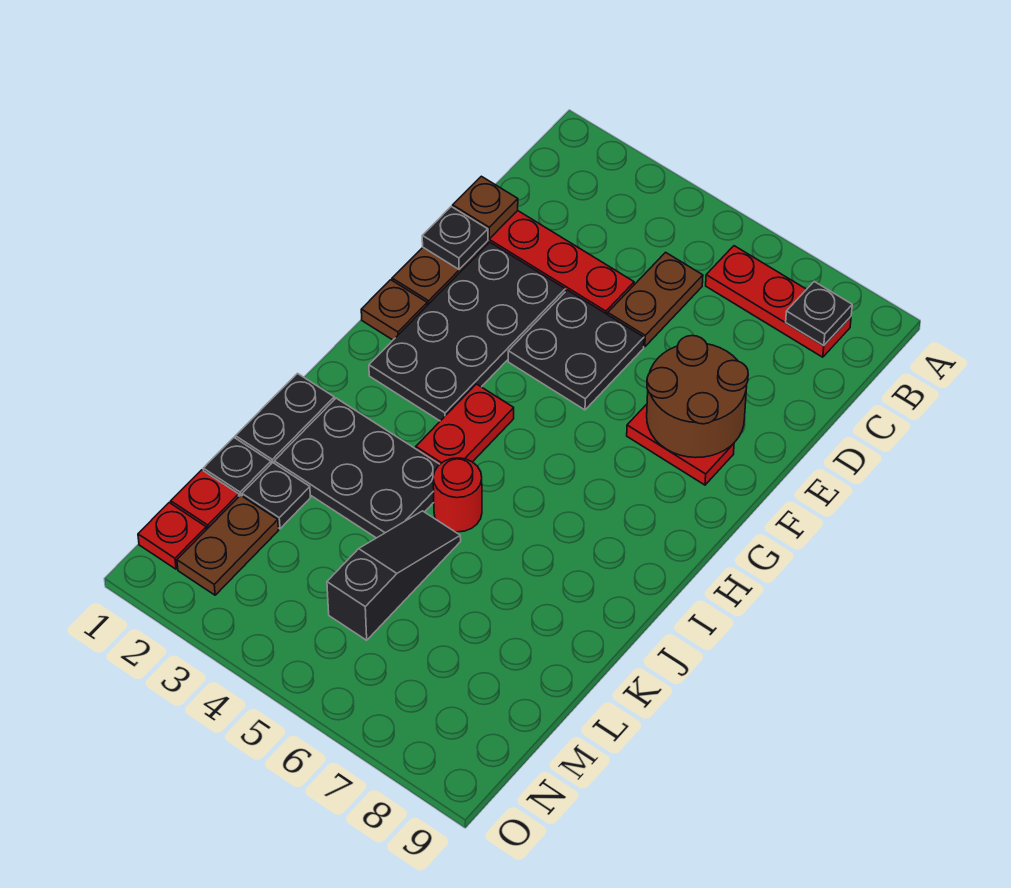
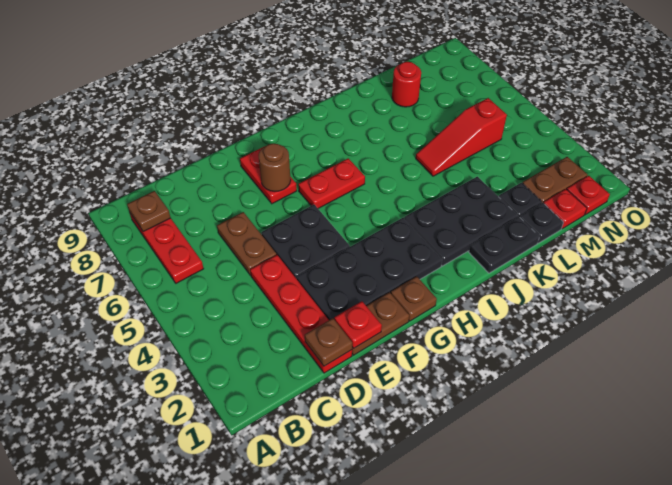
black plate B8 level 2 -> brown plate B8 level 2
brown plate C5:D5 level 1 -> brown plate D5:D6 level 1
black plate E1 level 2 -> red plate E1 level 2
brown round brick E7:F8 level 2 -> brown round brick F7 level 2
red plate H4:I4 level 1 -> red plate G6:H6 level 1
black plate J2:K4 level 1 -> black plate I2:K3 level 1
red round brick J5 level 1 -> red round brick L8 level 1
black slope K5:M5 level 1 top M -> red slope K5:M5 level 1 top M

